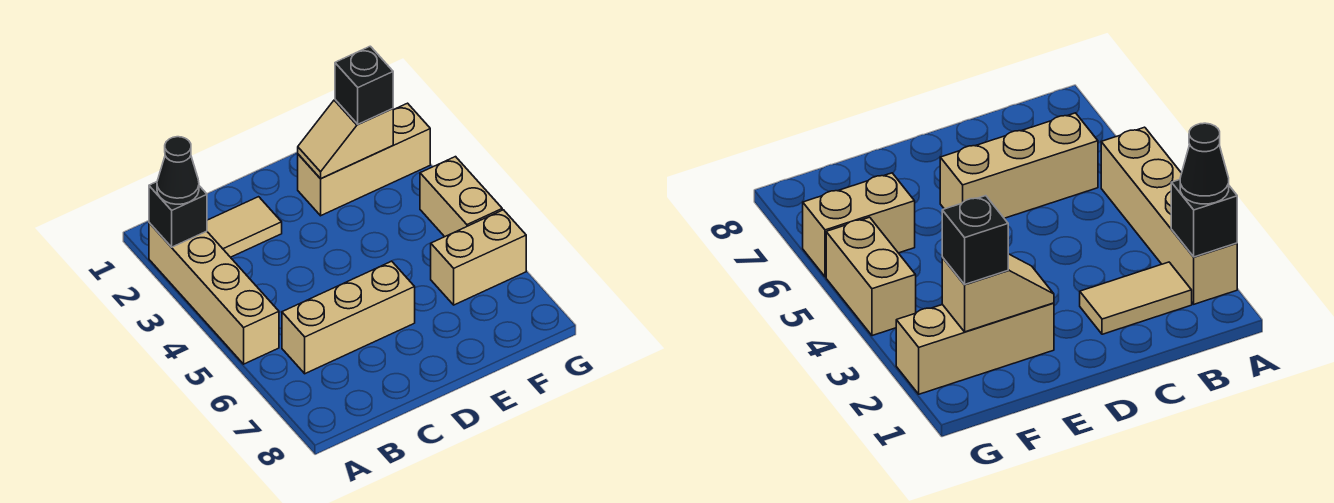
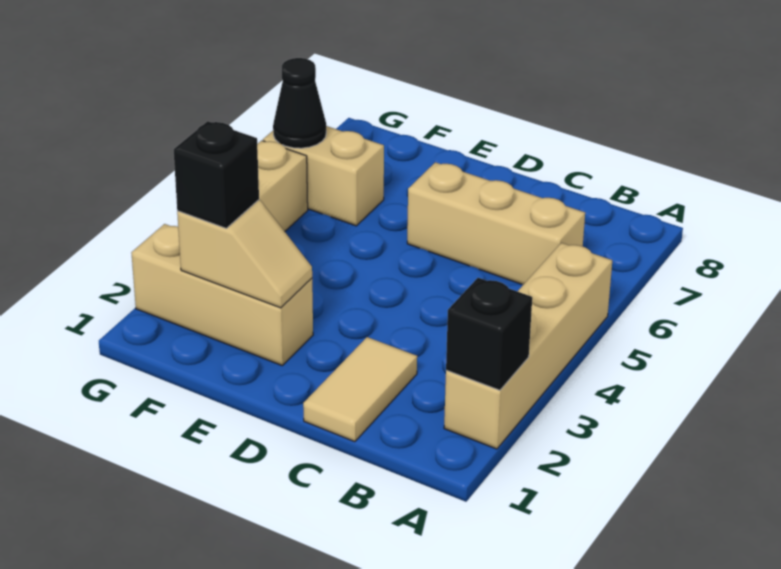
black cone A2 level 3 -> black cone G6 level 2
tan tile B2:C2 level 1 -> tan tile C1:C2 level 1

